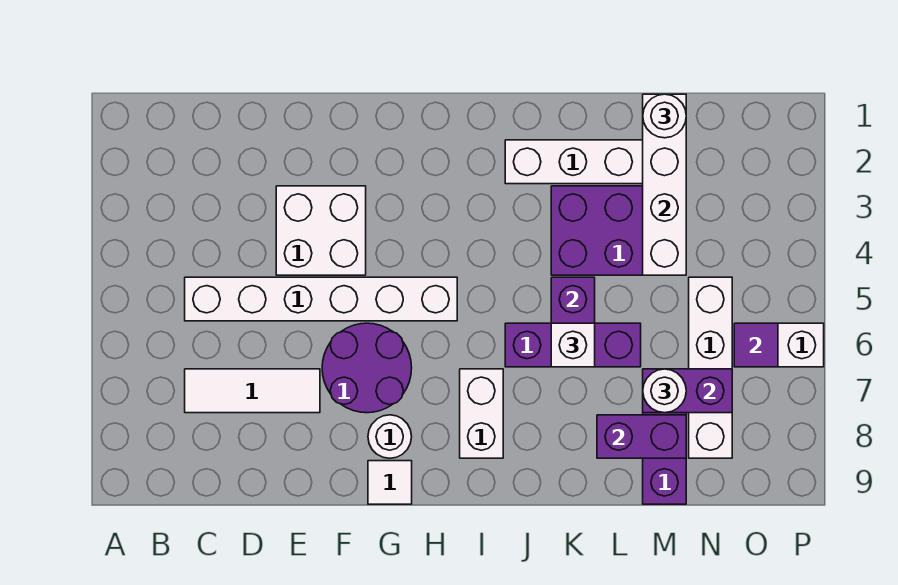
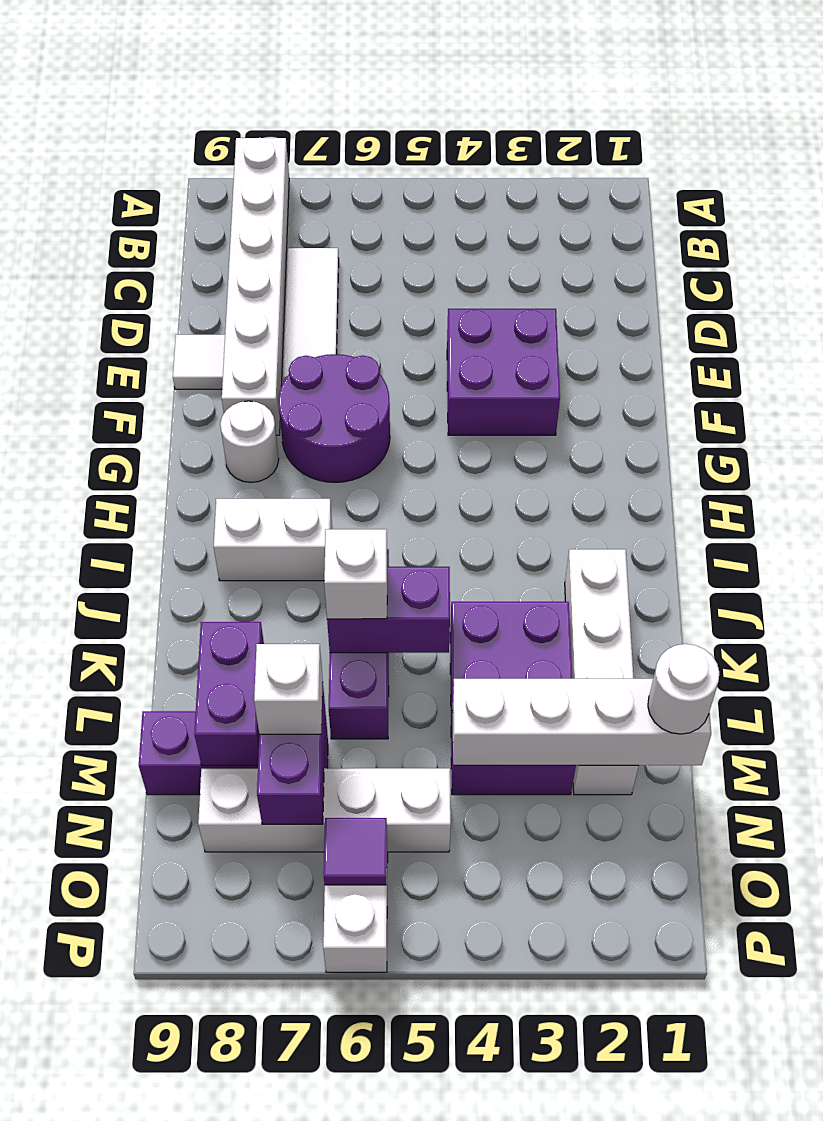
white brick C5:H5 level 1 -> white brick A8:F8 level 1
white brick E3:F4 level 1 -> purple brick E3:F4 level 1
white tile G9 level 1 -> white tile E9 level 1
white round brick M7 level 3 -> white brick M7 level 3

